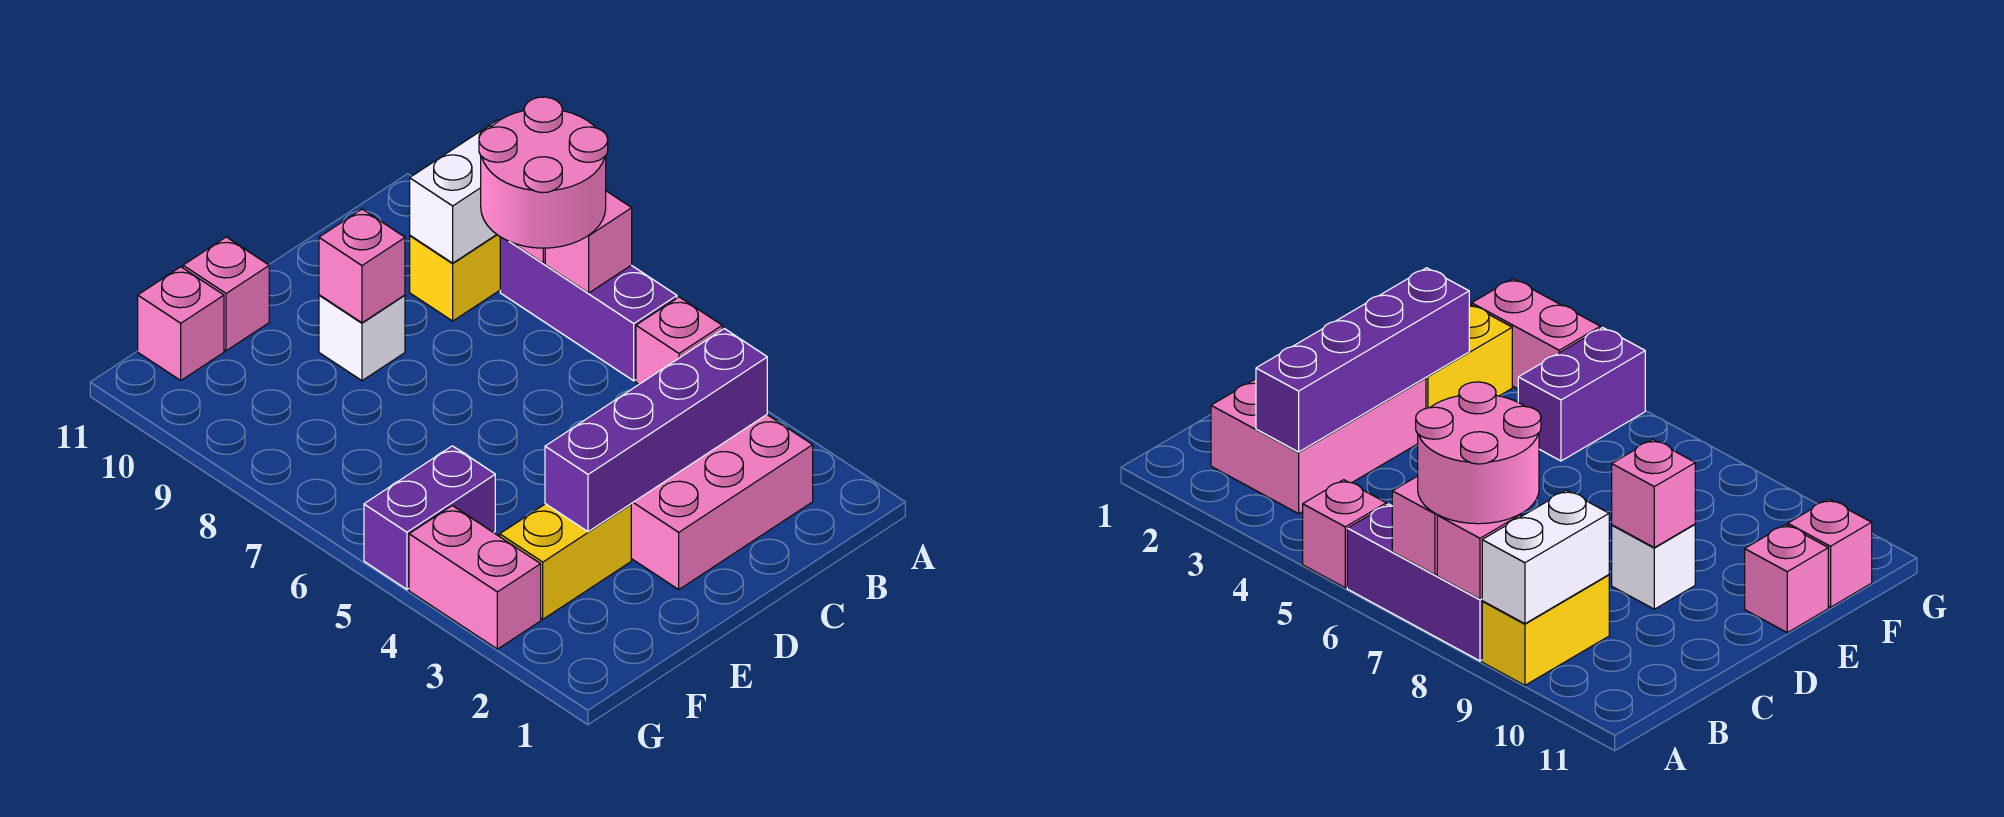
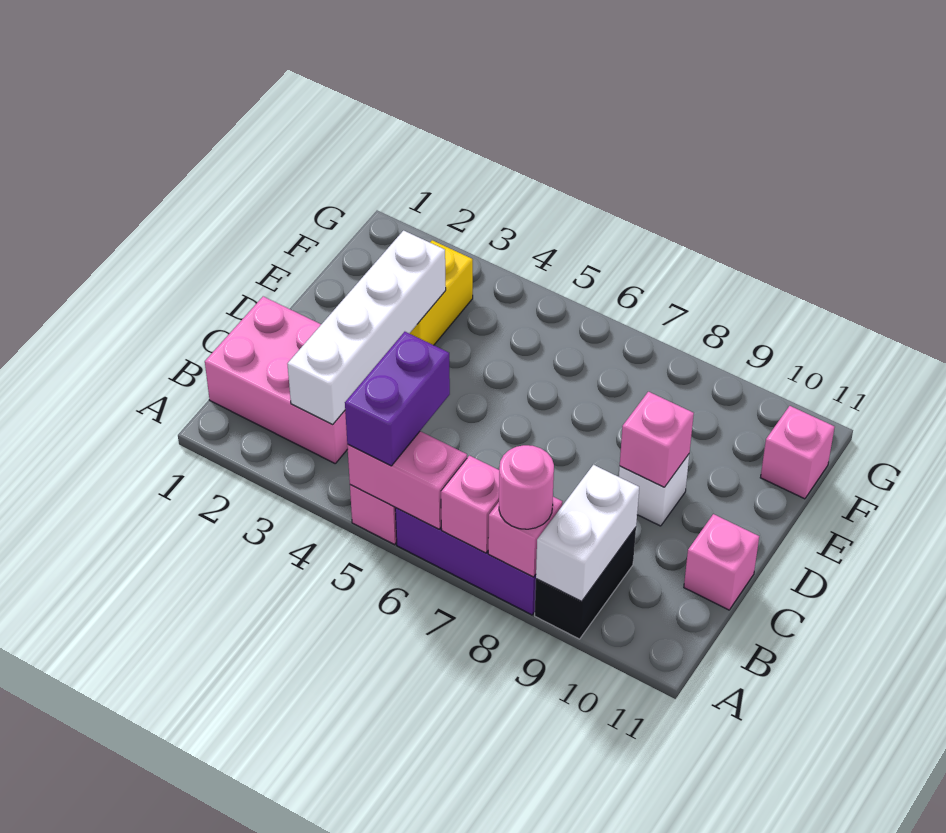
pink round brick A7:B8 level 3 -> pink round brick A8 level 3
yellow brick A9:B9 level 1 -> black brick A9:B9 level 1
pink brick B2:D3 level 1 -> pink brick B1:C3 level 1
purple brick B3:E3 level 2 -> white brick B3:E3 level 2
pink brick E11 level 1 -> pink brick C11 level 1
purple brick F5:G5 level 1 -> purple brick A5:B5 level 3
pink brick G3:G4 level 1 -> pink brick A5:A6 level 2

